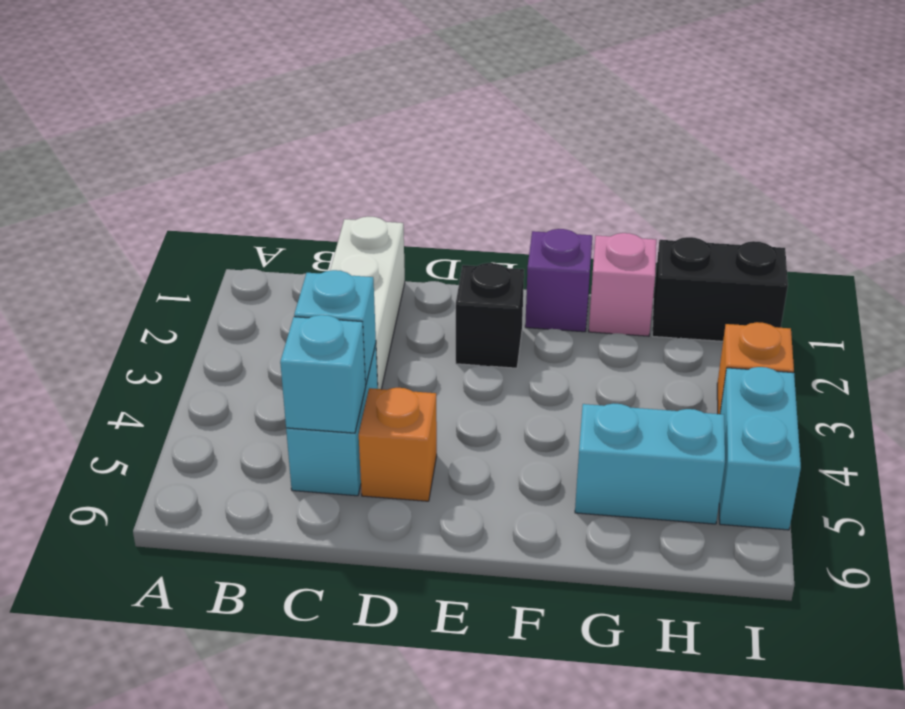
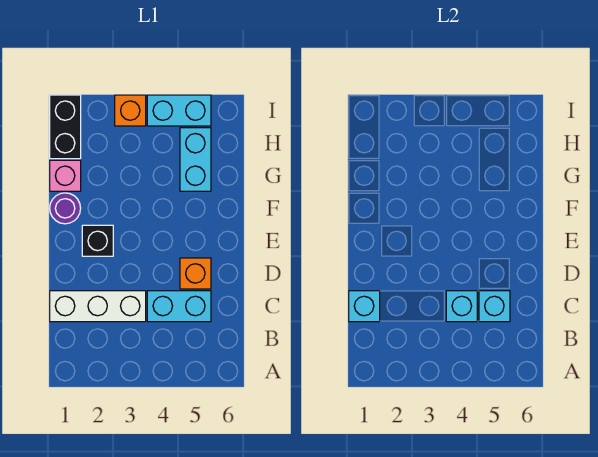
none -> cyan brick C1 level 2
purple brick F1 level 1 -> purple round brick F1 level 1

